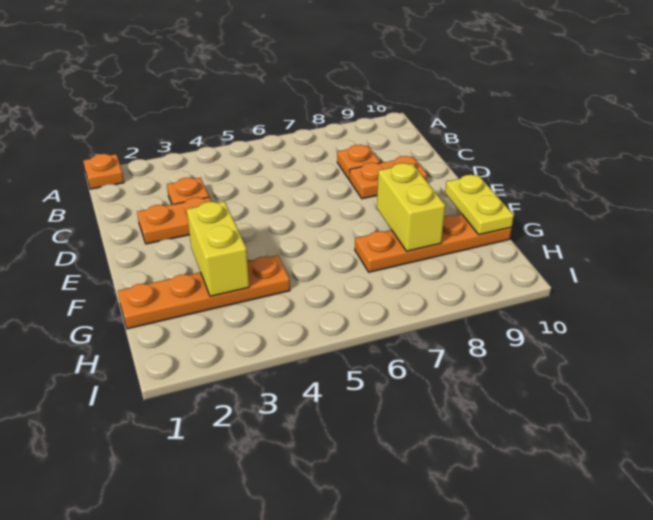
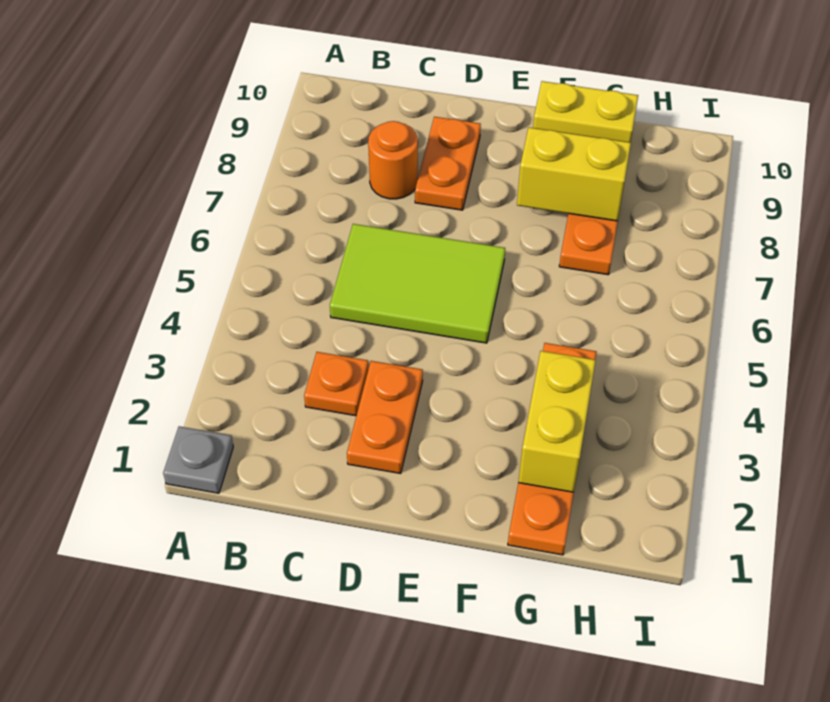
orange plate A1 level 1 -> grey plate A1 level 1
none -> lime tile C5:E6 level 1
orange plate C8 level 1 -> orange round brick C8 level 1
yellow brick F3:G3 level 2 -> yellow brick G2:G3 level 2

